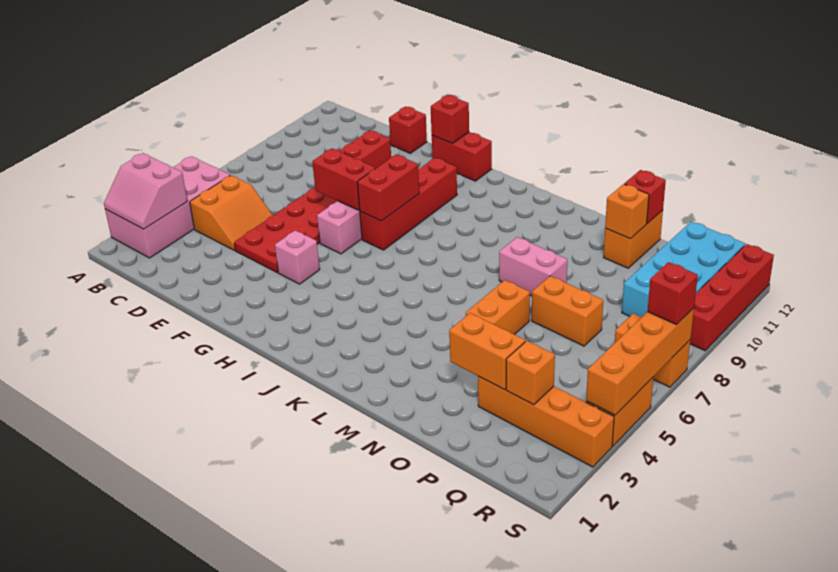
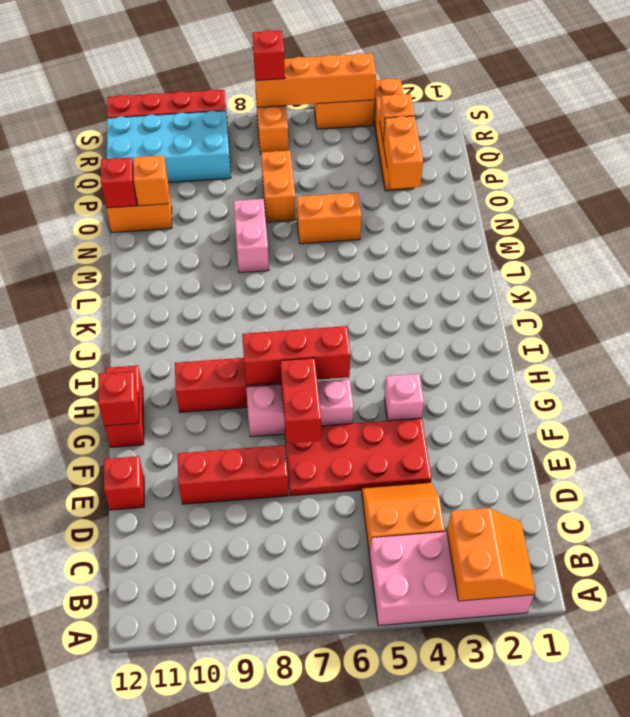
pink slope A2:B3 level 2 top 3 -> orange slope A2:B3 level 2 top 3
red brick H7:H8 level 2 -> red brick H6:H8 level 2

